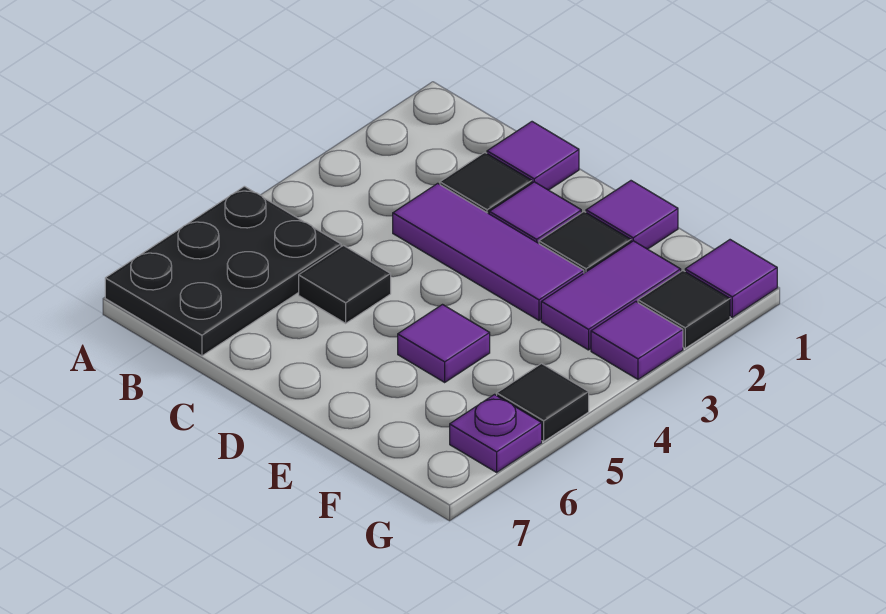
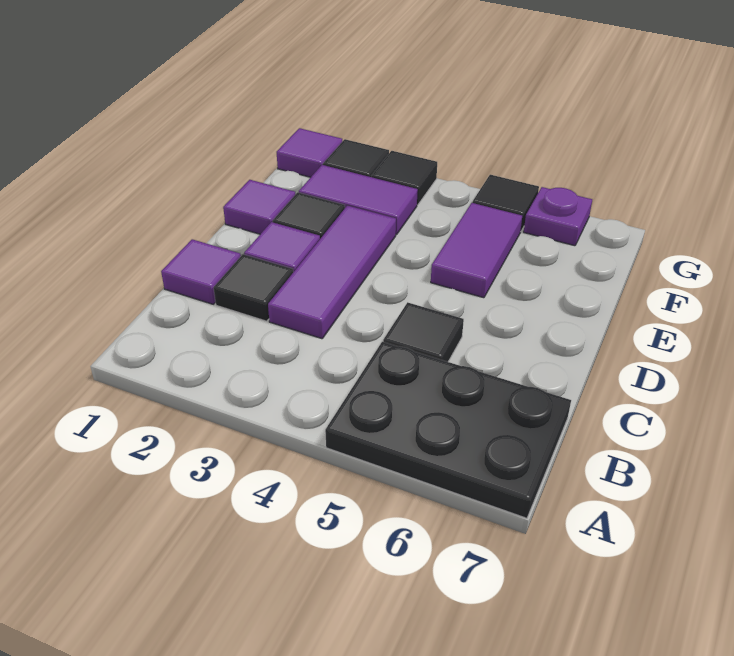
purple tile E5 level 1 -> purple tile E5:F5 level 1
purple tile G3 level 1 -> black tile G3 level 1

